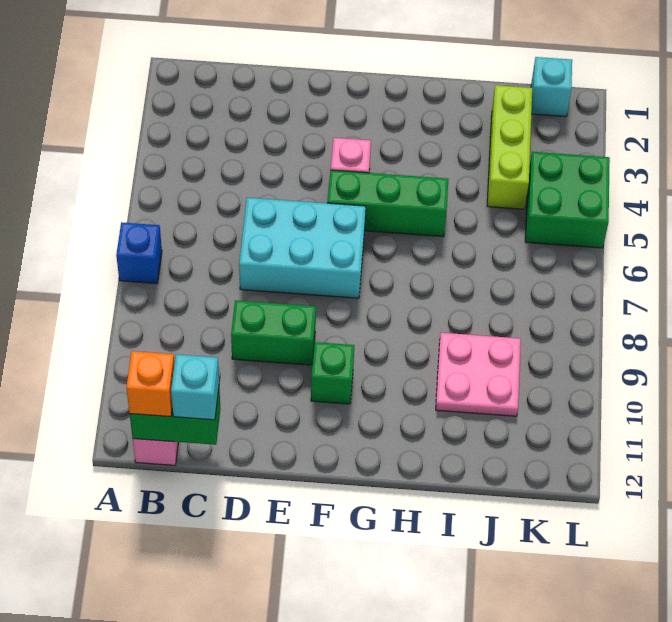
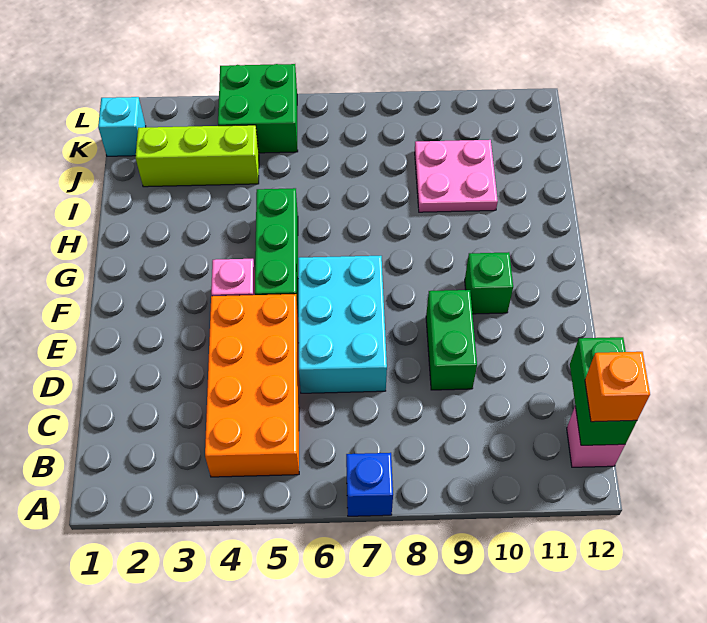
none -> orange brick B4:E5 level 1
cyan brick C12 level 3 -> none

